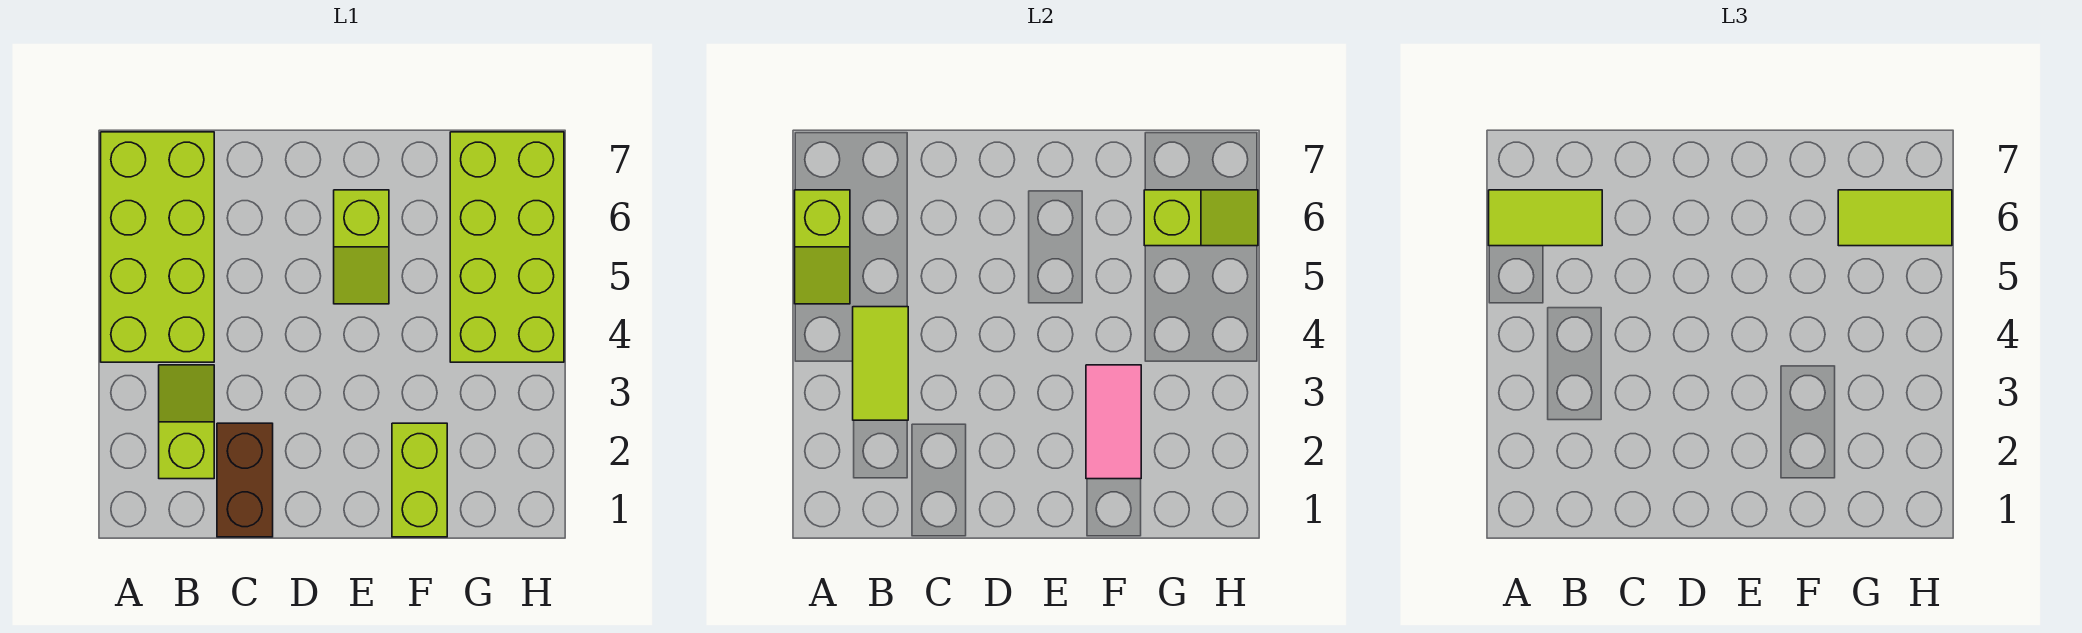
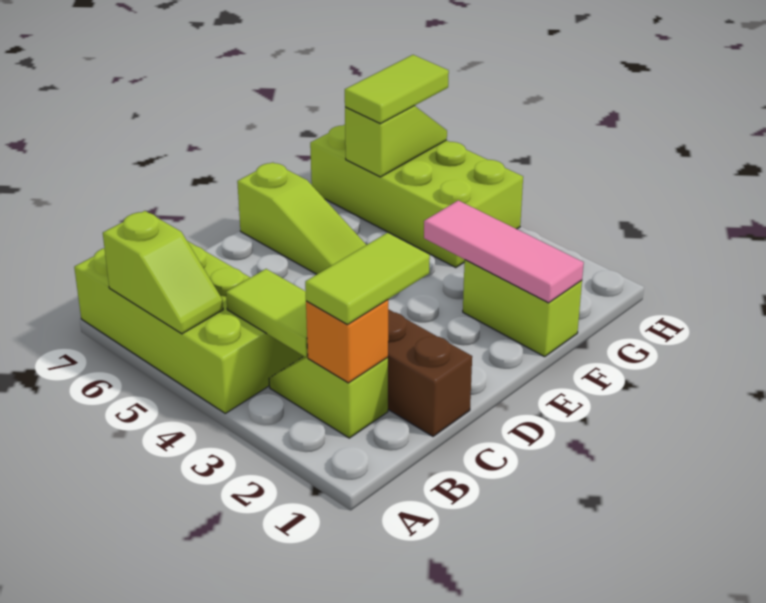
lime tile A6:B6 level 3 -> lime tile B2:C2 level 3
none -> orange brick B2 level 2
lime slope E5:E6 level 1 top 6 -> lime slope E5:E7 level 1 top 7
pink tile F2:F3 level 2 -> pink tile F1:F3 level 2

